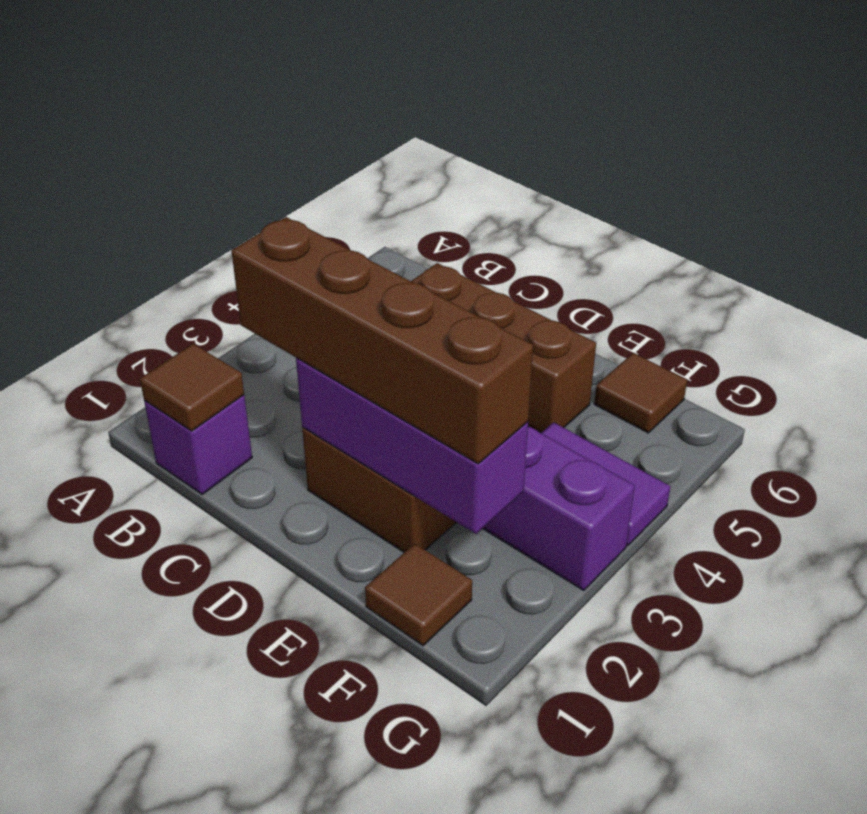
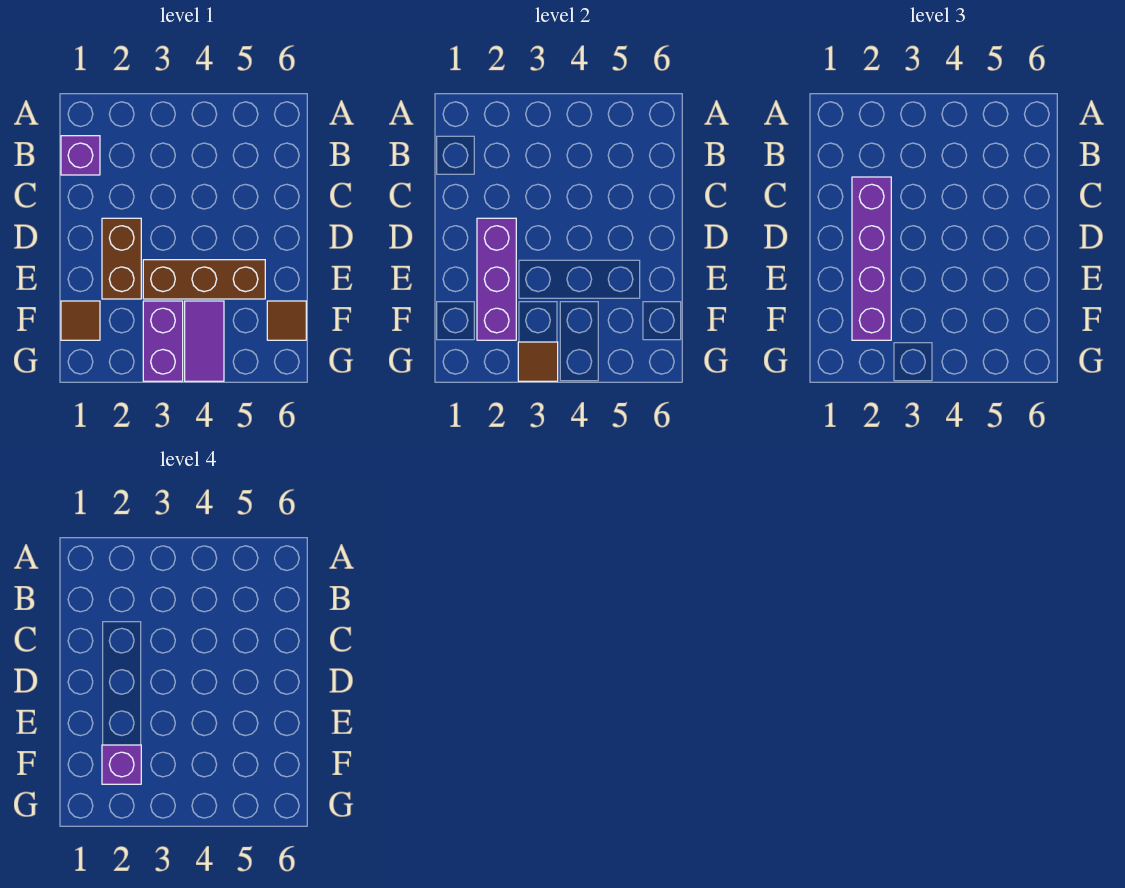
brown tile B1 level 2 -> brown tile G3 level 2
brown brick C2:F2 level 3 -> purple brick C2:F2 level 3
brown brick C5:E5 level 1 -> brown brick E3:E5 level 1
none -> purple brick F2 level 4

